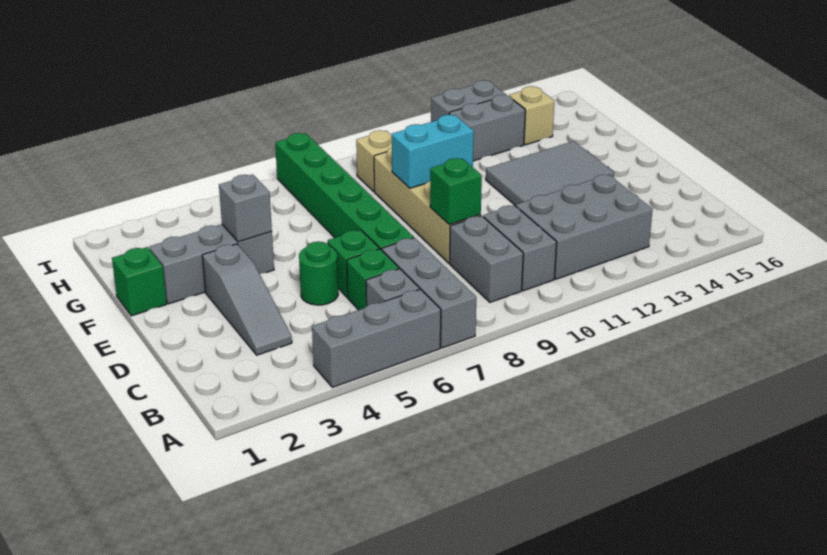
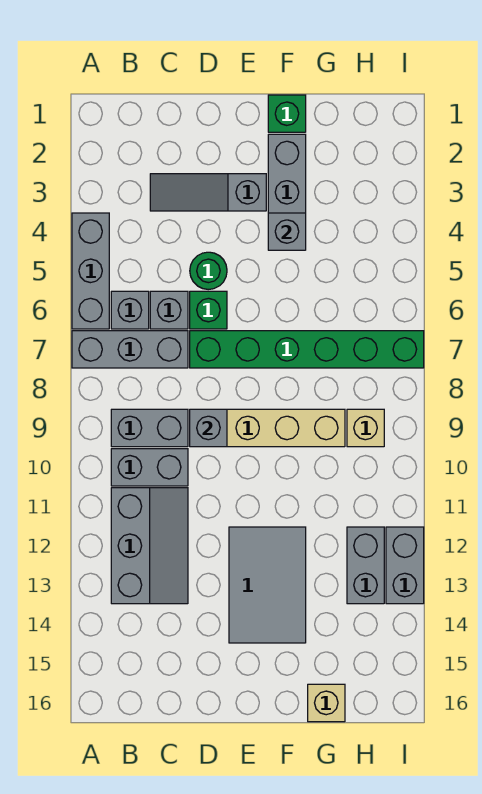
grey brick B11:C13 level 1 -> grey slope B11:C13 level 1 top B
green brick C6 level 1 -> grey brick C6 level 1
green brick D9 level 2 -> grey brick D9 level 2
cyan brick F9:F10 level 2 -> none
tan brick H14 level 1 -> tan brick G16 level 1

